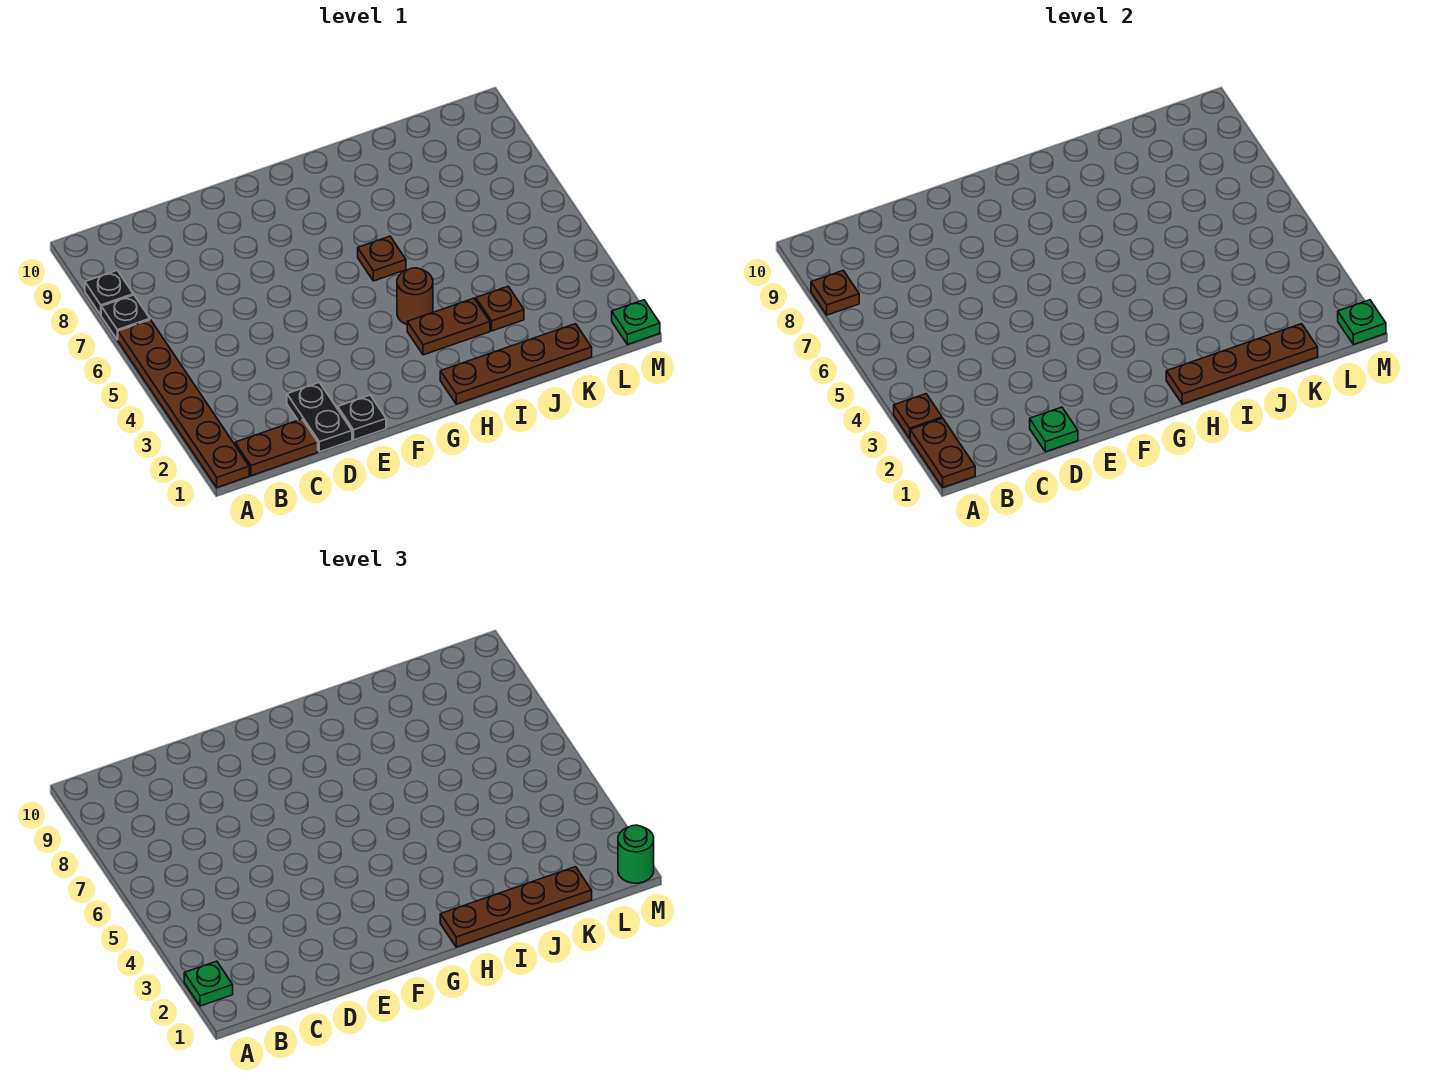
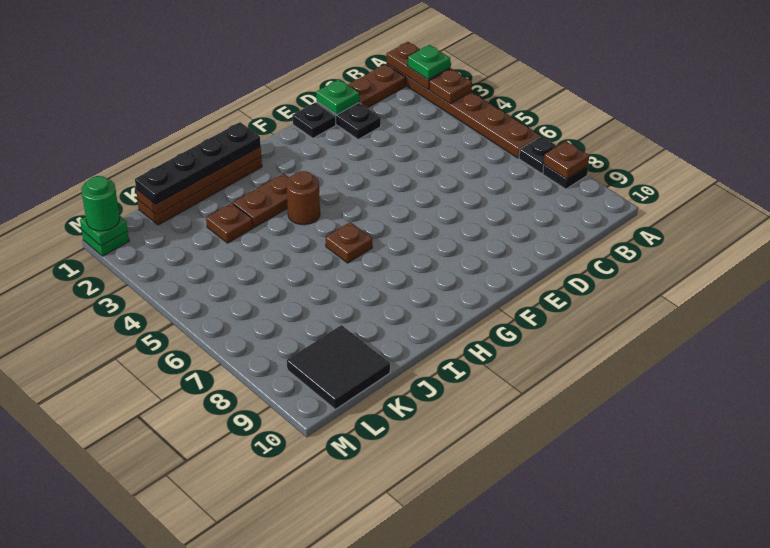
brown plate H1:K1 level 3 -> black plate H1:K1 level 3
none -> black tile K9:L10 level 1

